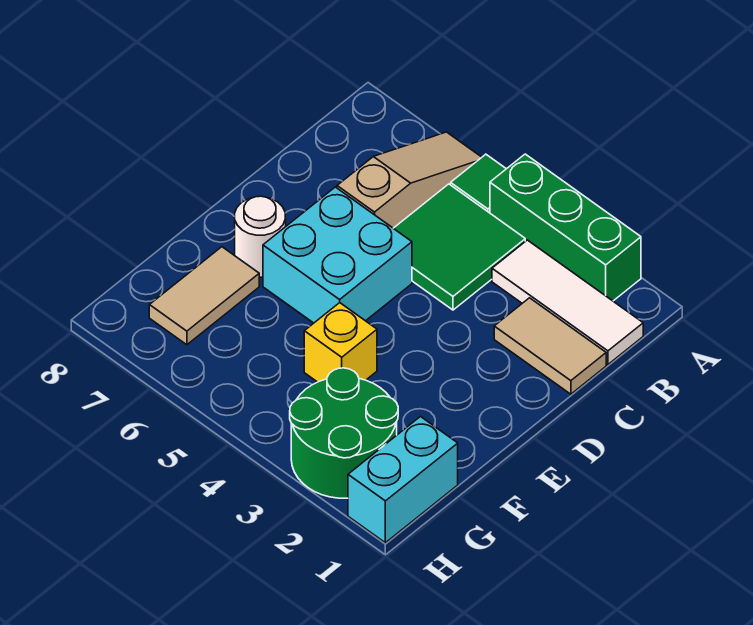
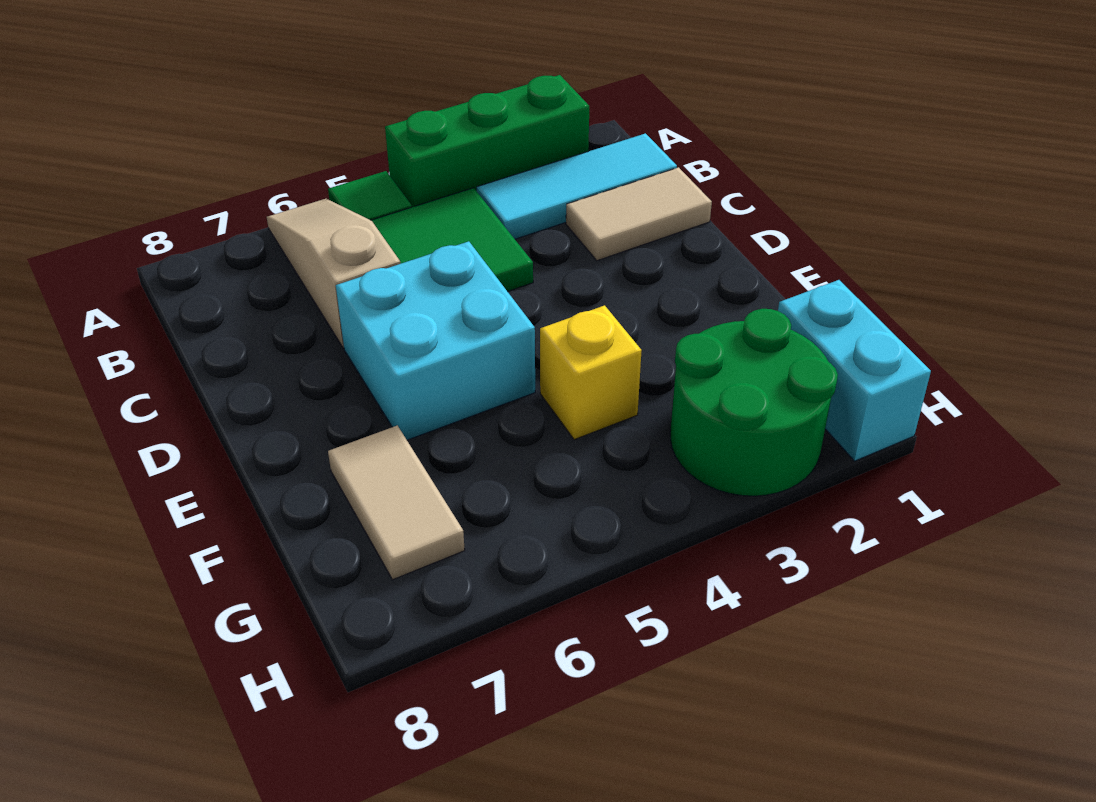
white tile B1:B3 level 1 -> cyan tile B1:B3 level 1
white round brick E7 level 1 -> none

